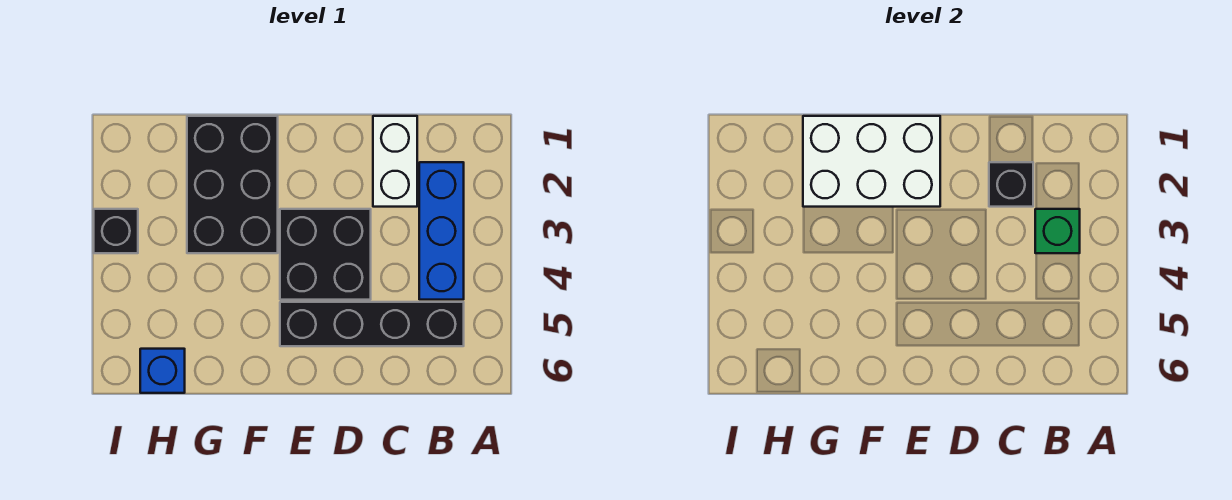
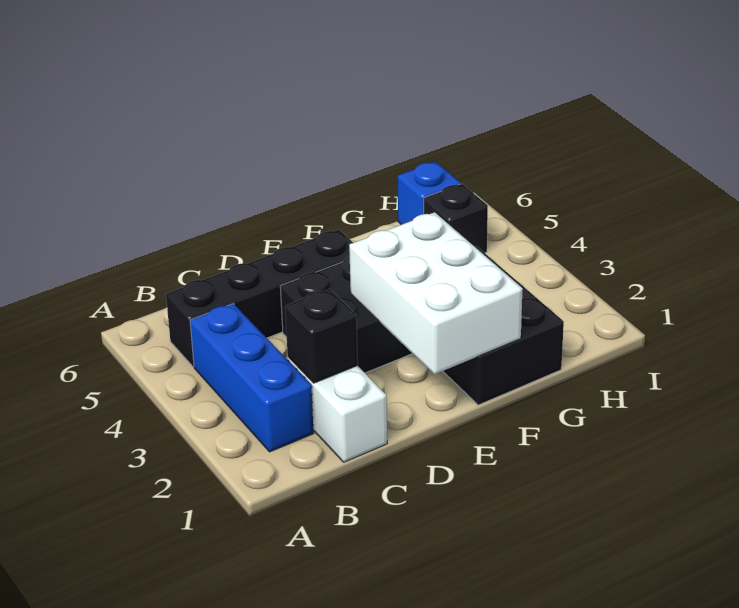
green brick B3 level 2 -> none
white brick E1:G2 level 2 -> white brick E1:F3 level 2
black brick I3 level 1 -> black brick H5 level 1

